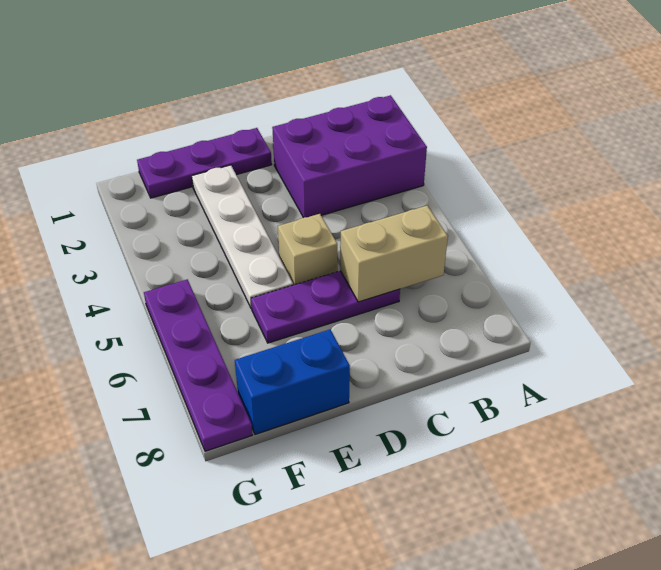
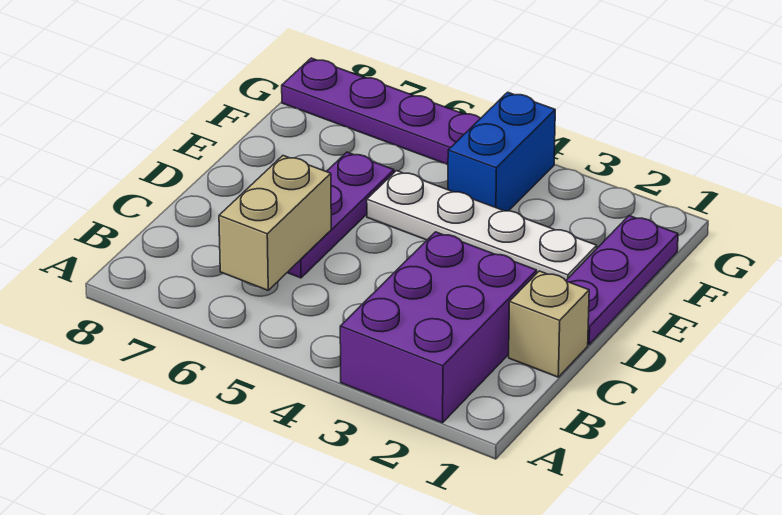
tan brick D5 level 1 -> tan brick C1 level 1
blue brick E8:F8 level 1 -> blue brick F4:G4 level 1

